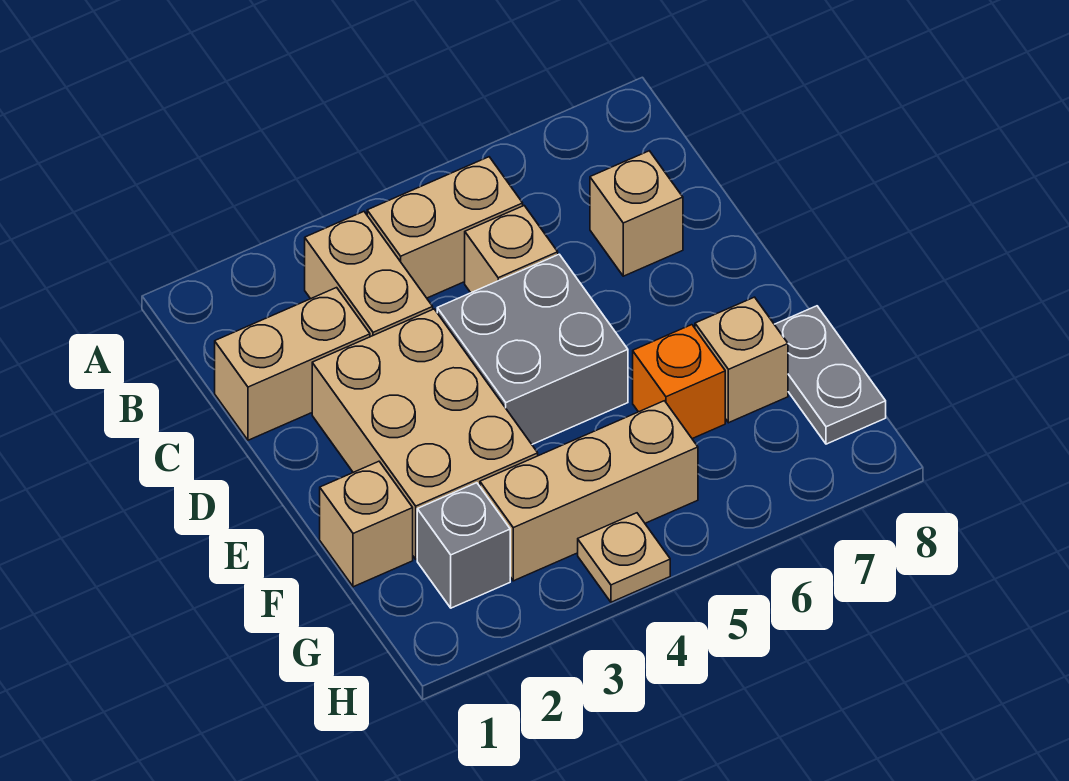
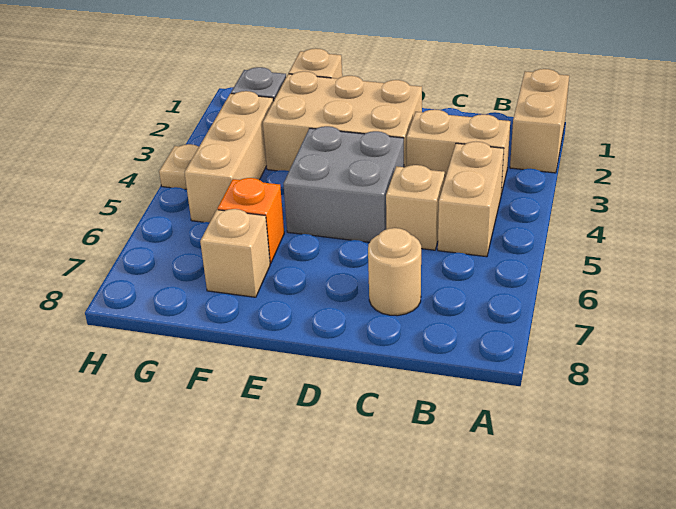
tan brick C1:C2 level 1 -> tan brick A1:A2 level 1
tan brick C7 level 1 -> tan round brick C7 level 1
grey plate F8:G8 level 1 -> none

